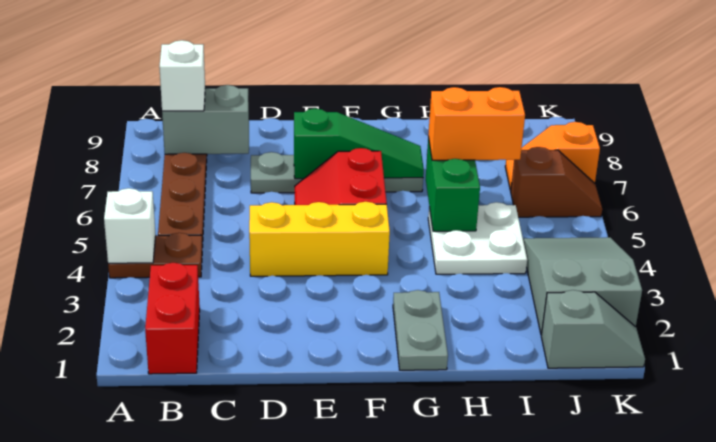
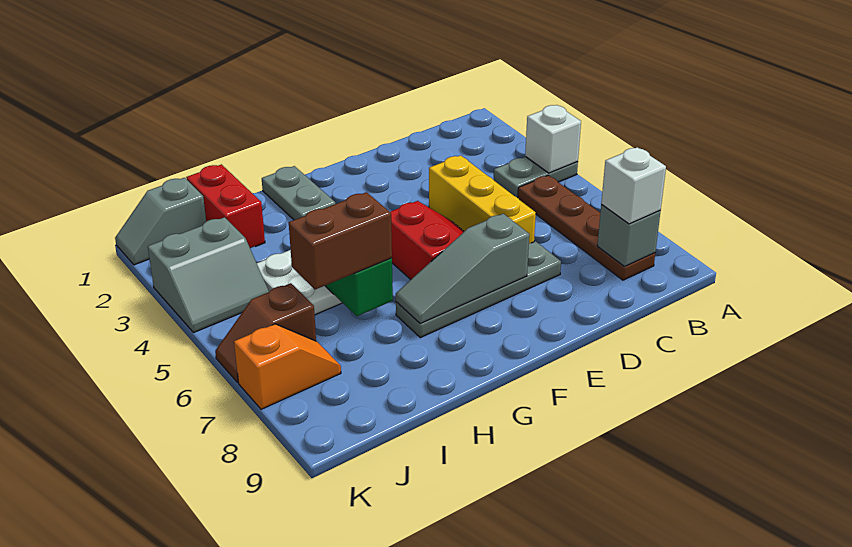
brown plate A4:B4 level 1 -> grey plate A4:B4 level 1
red brick B1:B2 level 1 -> red brick I1:I2 level 1
grey brick B8:C8 level 2 -> grey brick B8 level 2
yellow brick D4:F4 level 1 -> yellow brick D4:D6 level 1
green slope E7:G7 level 2 top E -> grey slope E7:G7 level 2 top E
orange brick H6:I6 level 3 -> brown brick H6:I6 level 3
grey slope J2:K4 level 1 top 2 -> grey slope J3:K4 level 1 top 3

